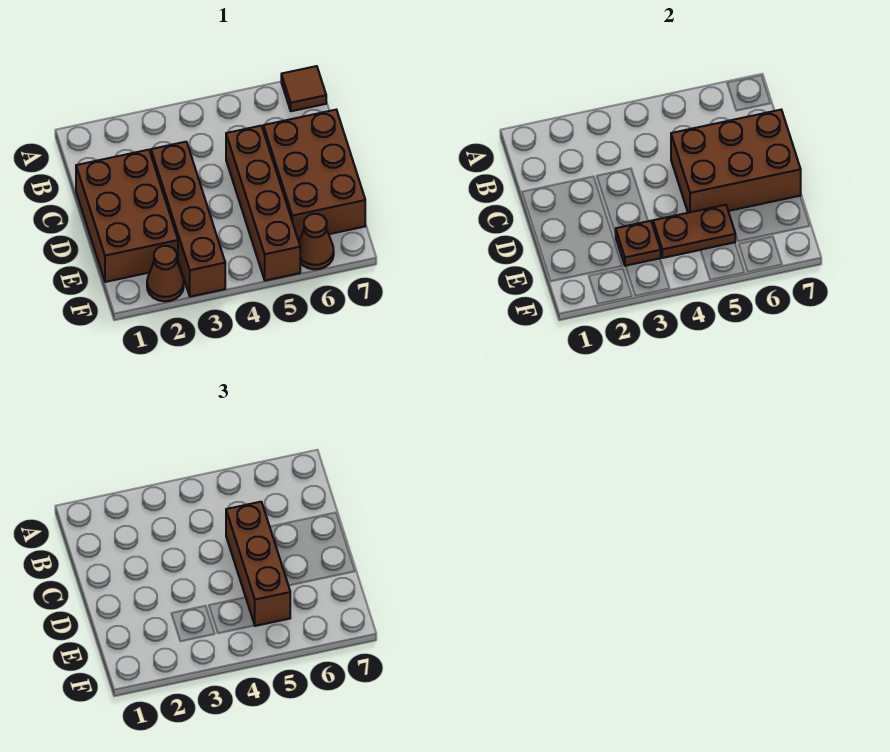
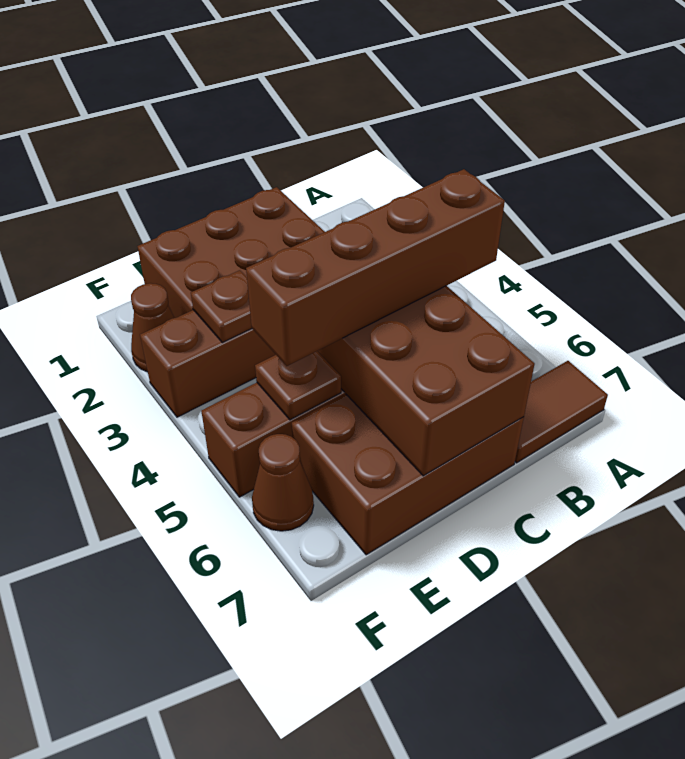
brown tile A7 level 1 -> brown tile A7:B7 level 1
brown brick C5:E5 level 3 -> brown brick B5:E5 level 3
brown plate E4:E5 level 2 -> brown plate E5 level 2

